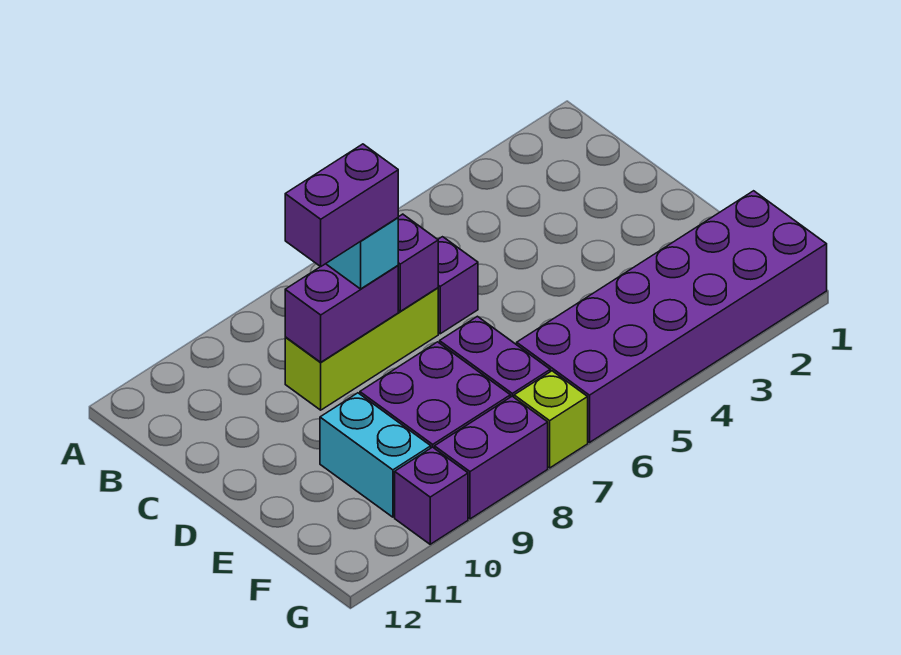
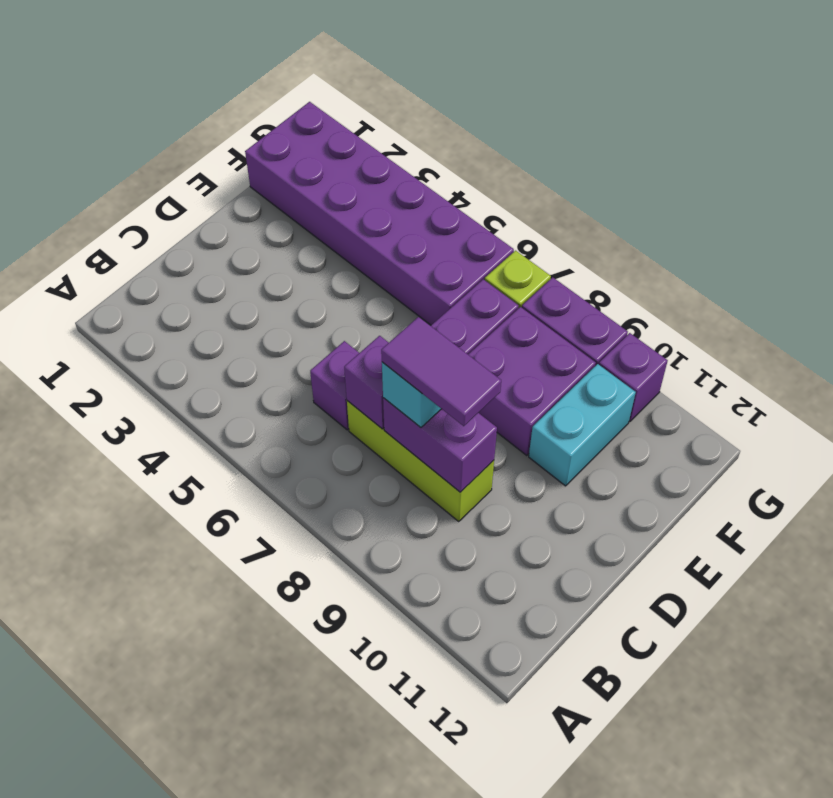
purple brick C8:C9 level 4 -> purple tile C8:C9 level 4

